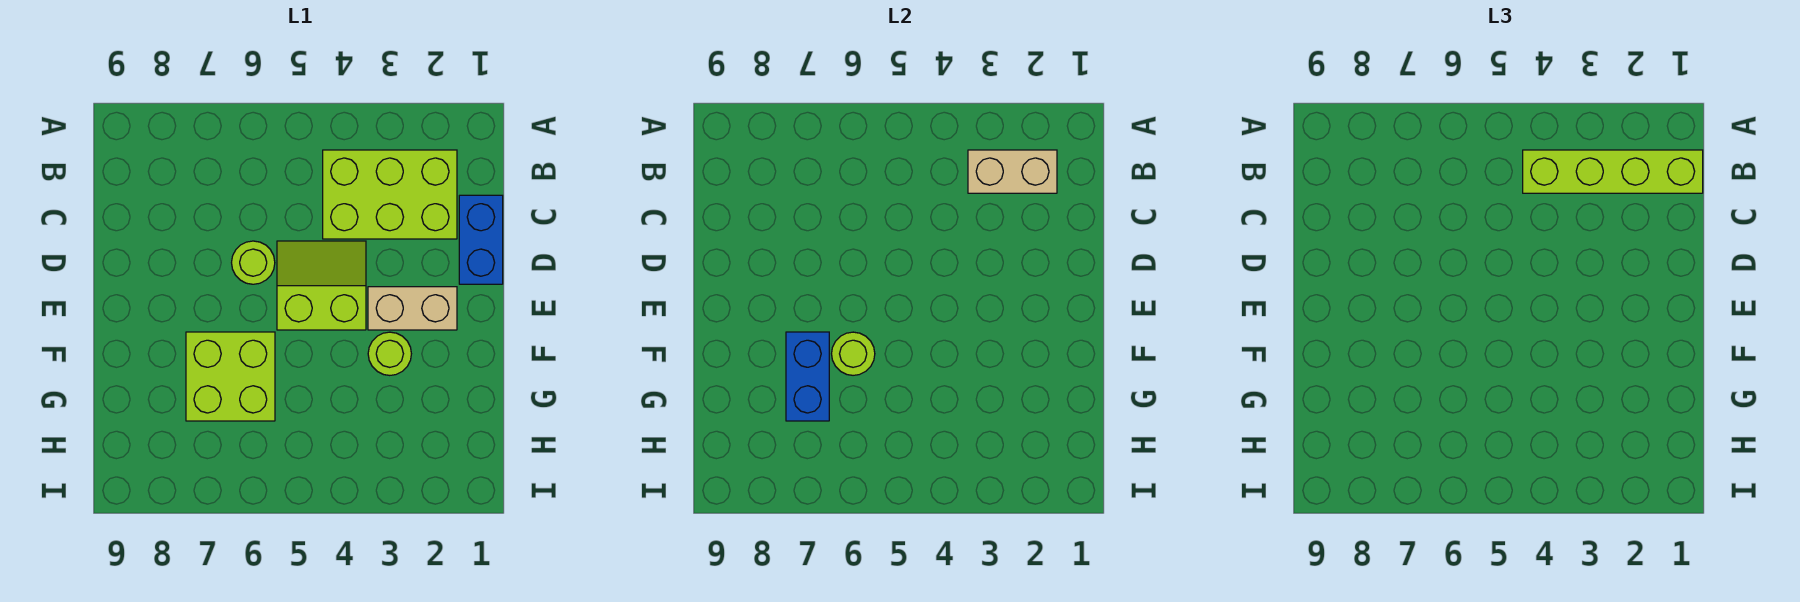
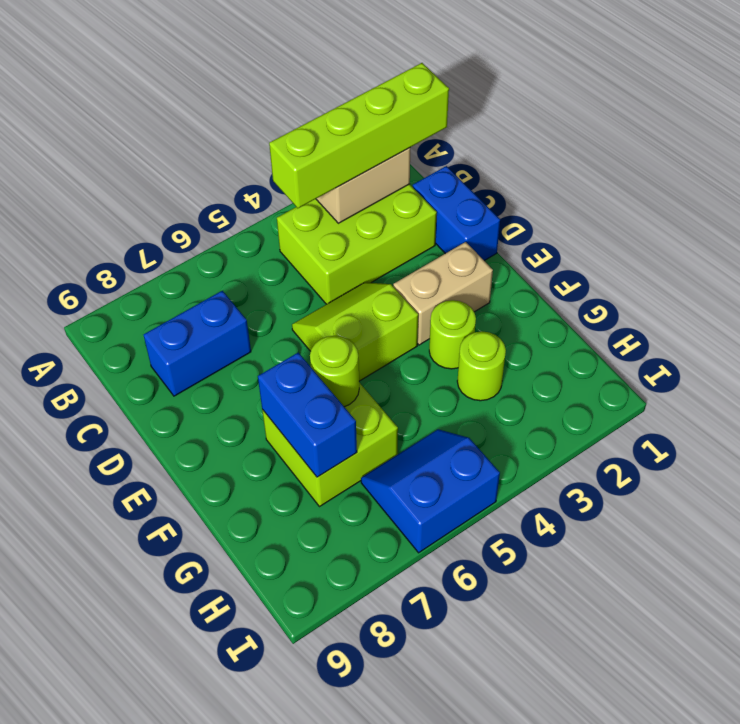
none -> blue brick C7:C8 level 1
lime round brick D6 level 1 -> lime round brick G3 level 1
none -> blue slope H5:I6 level 1 top I

